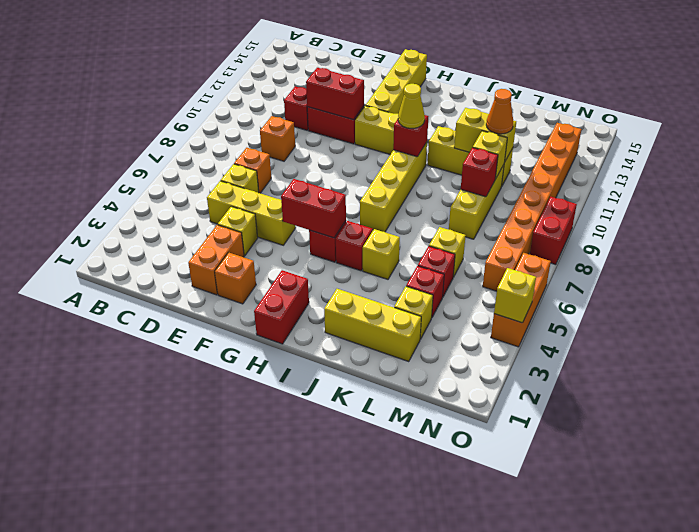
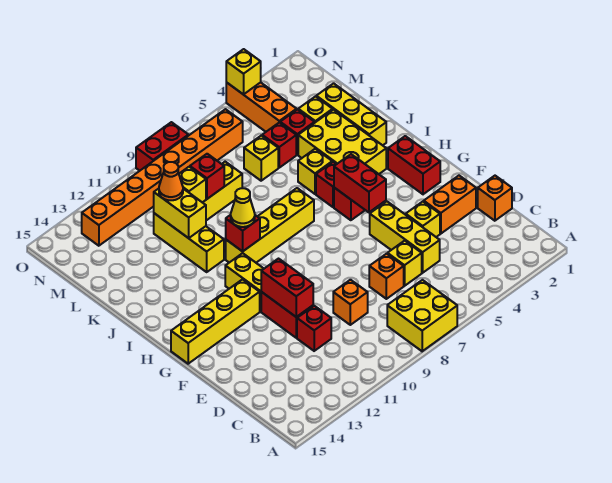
none -> yellow brick A7:B8 level 1
orange brick F2 level 1 -> orange brick D1 level 1
red brick H1:H2 level 1 -> red brick G2:H2 level 1
none -> yellow brick I3:K4 level 1
orange brick O4:O6 level 1 -> orange brick M4:O4 level 1

